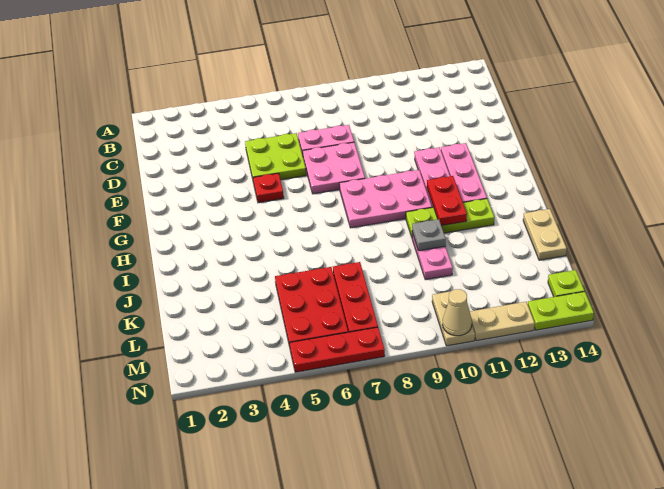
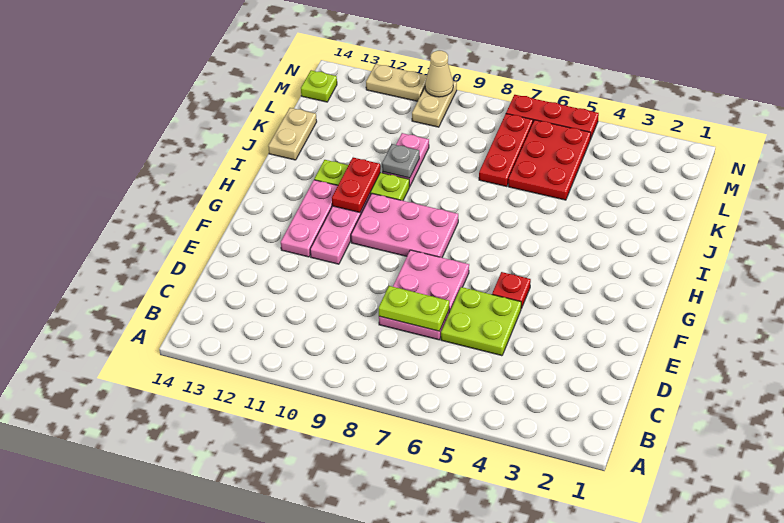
lime plate N13:N14 level 1 -> lime plate D7:D8 level 2

